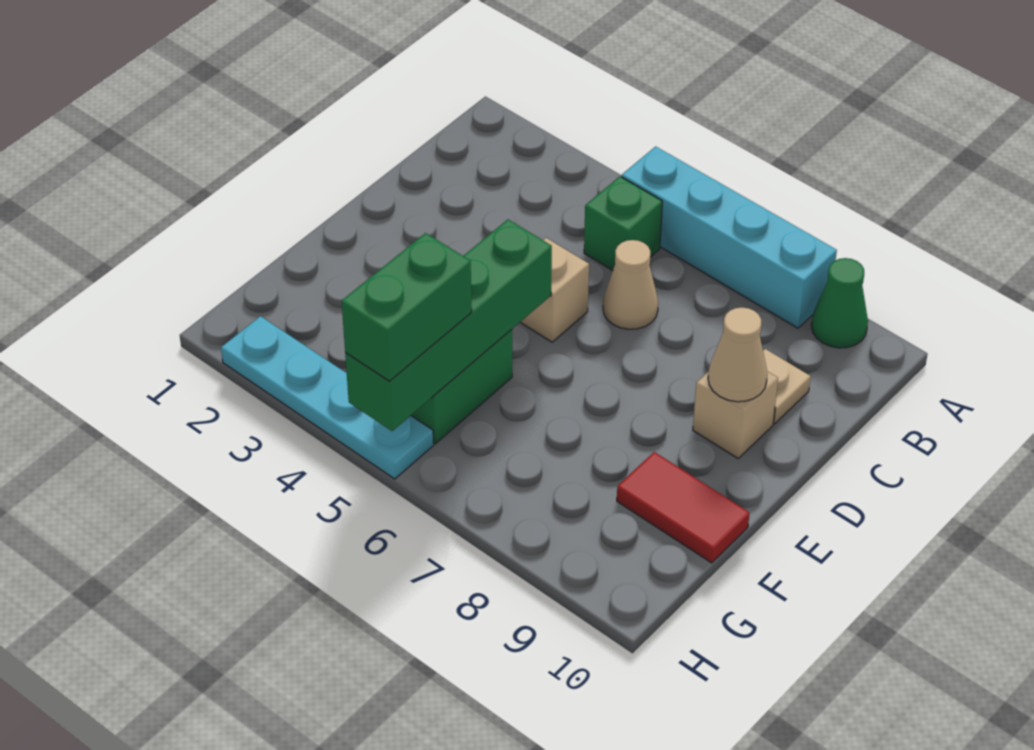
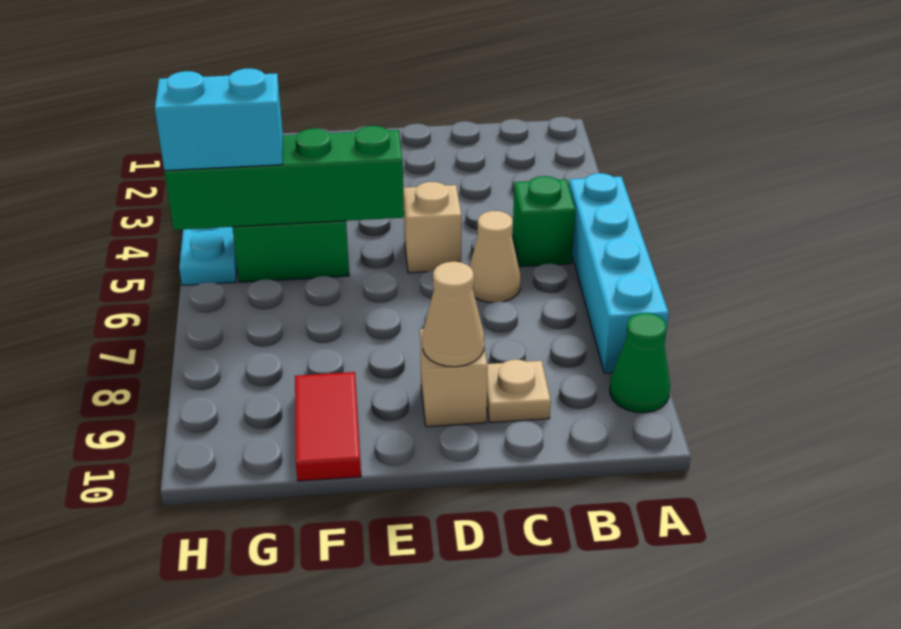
green brick G5:H5 level 3 -> cyan brick G5:H5 level 3

